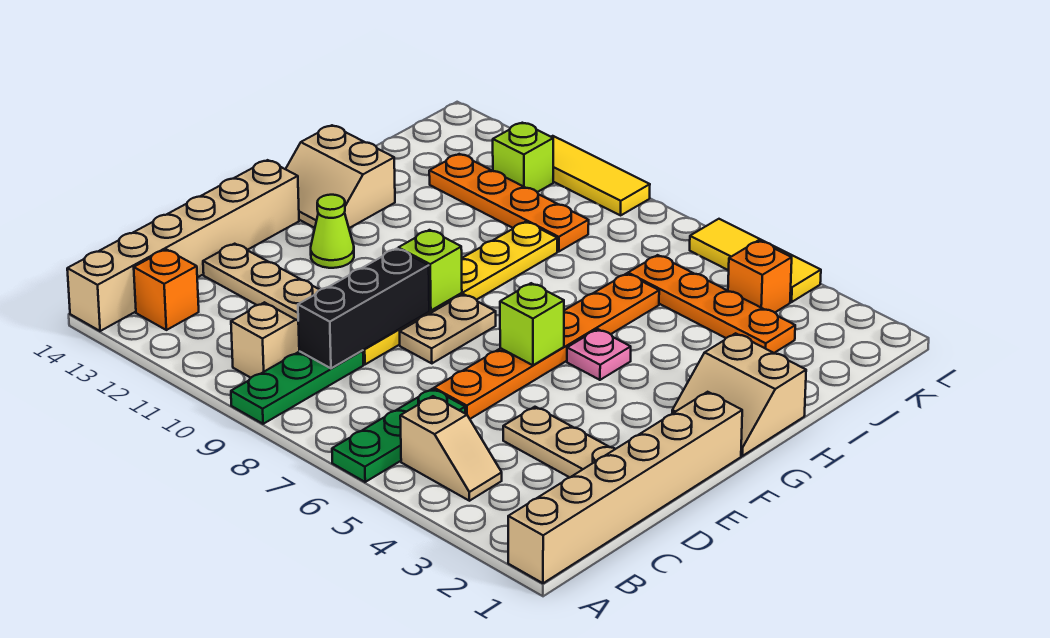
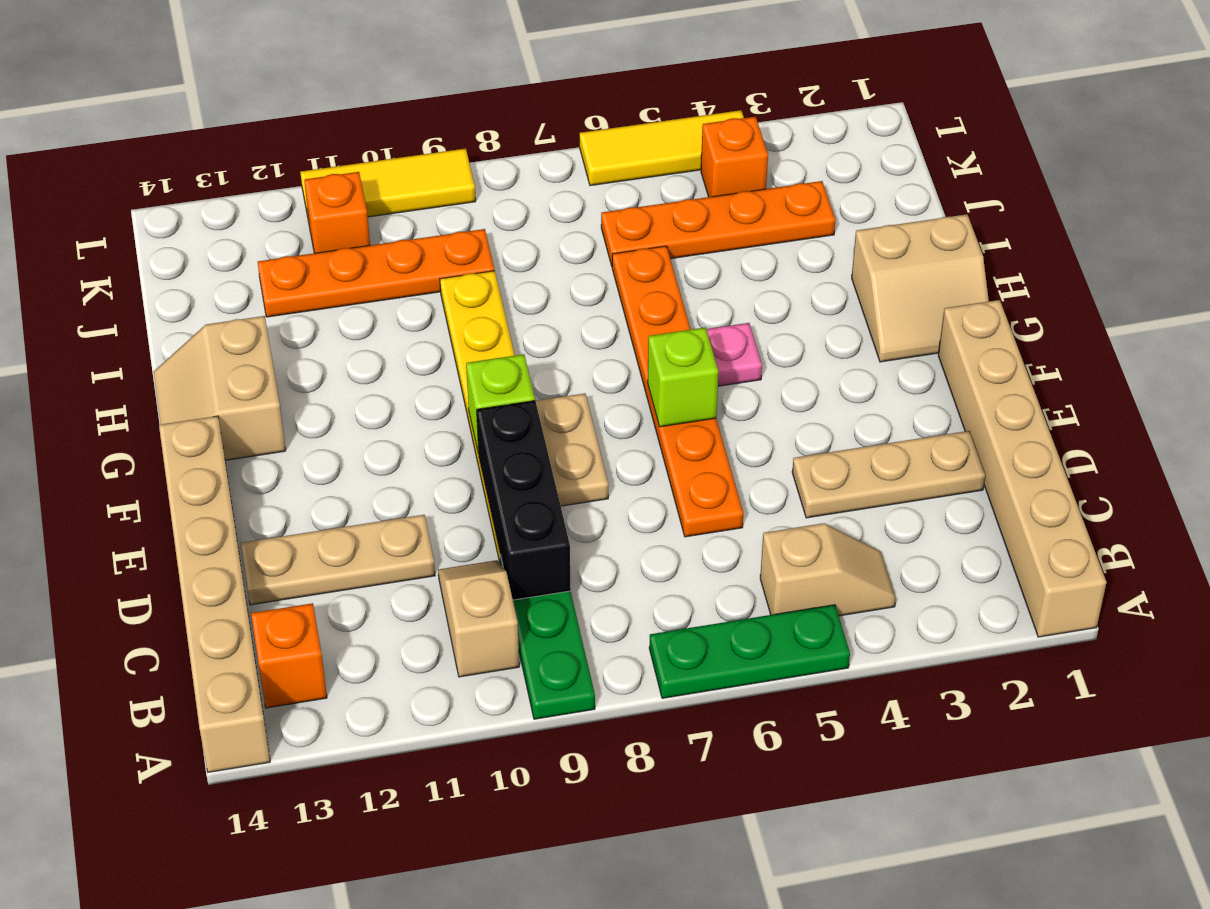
green plate A6:C6 level 1 -> green plate A5:A7 level 1
lime cone F12 level 1 -> none
tan slope G13:H14 level 1 top H -> tan slope G13:H14 level 1 top 13
lime brick K11 level 1 -> orange brick K11 level 1

